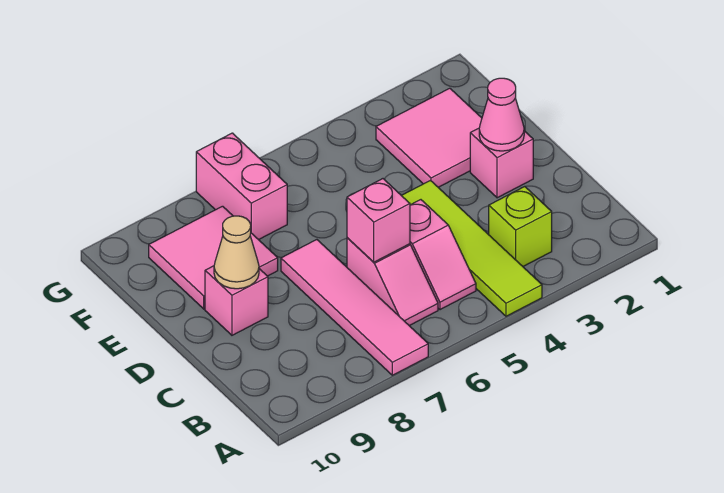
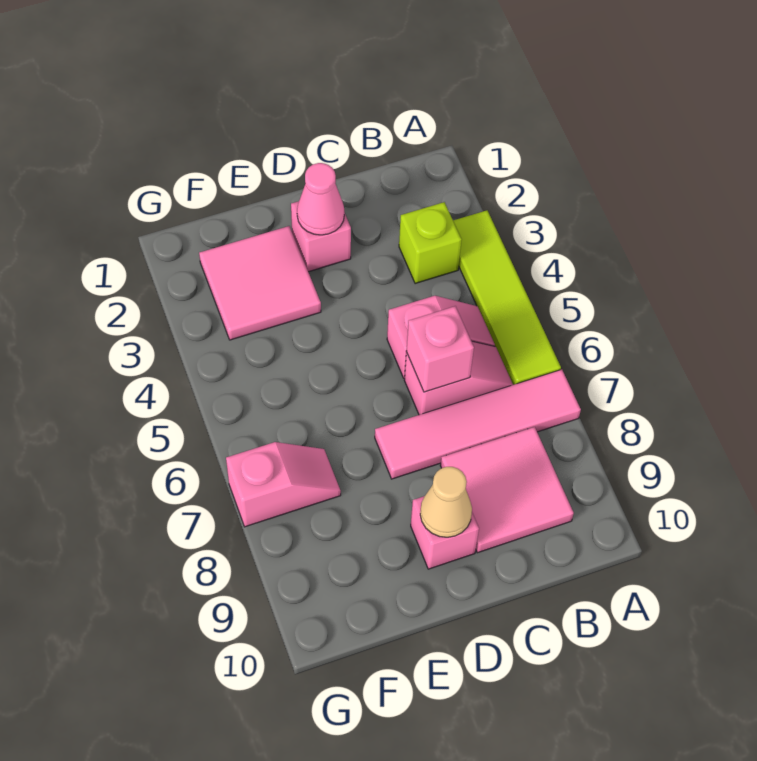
lime tile A4:D4 level 1 -> lime tile A3:A6 level 1
pink tile E8:F9 level 1 -> pink tile B8:C9 level 1
pink brick F7:G7 level 1 -> pink slope F7:G7 level 1 top G

